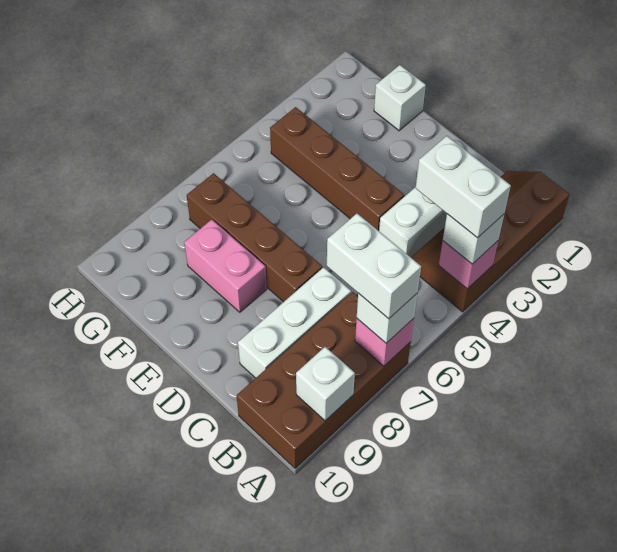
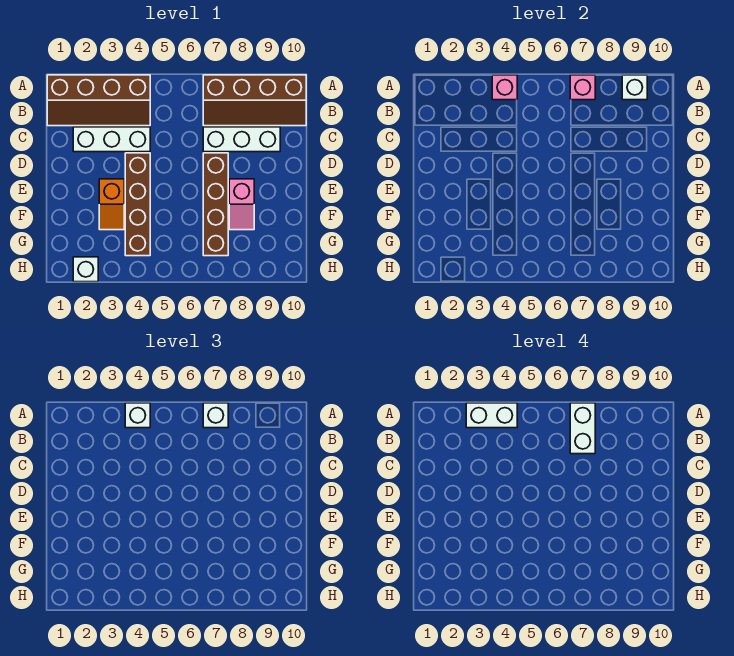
white brick A4:B4 level 4 -> white brick A3:A4 level 4
brown brick A7:B10 level 1 -> brown slope A7:B10 level 1 top A
none -> orange slope E3:F3 level 1 top E
pink brick E8:F8 level 1 -> pink slope E8:F8 level 1 top E
white brick F1 level 1 -> white brick H2 level 1

